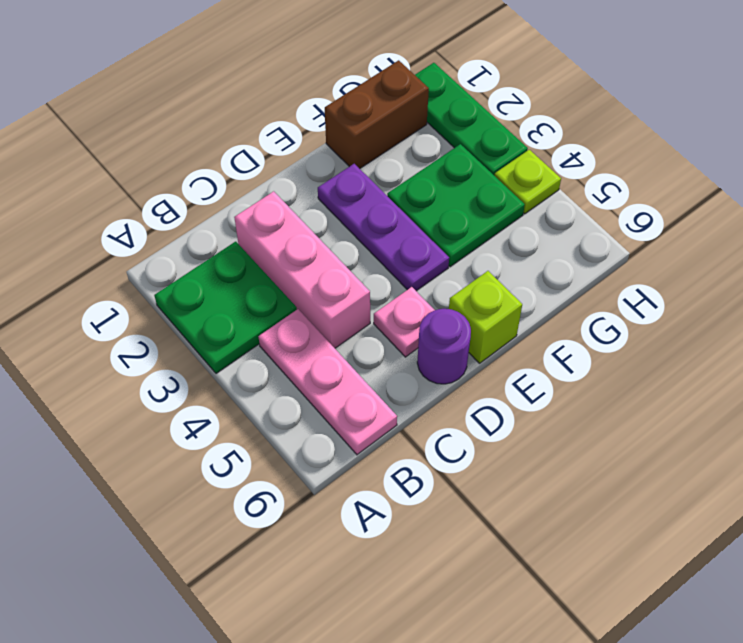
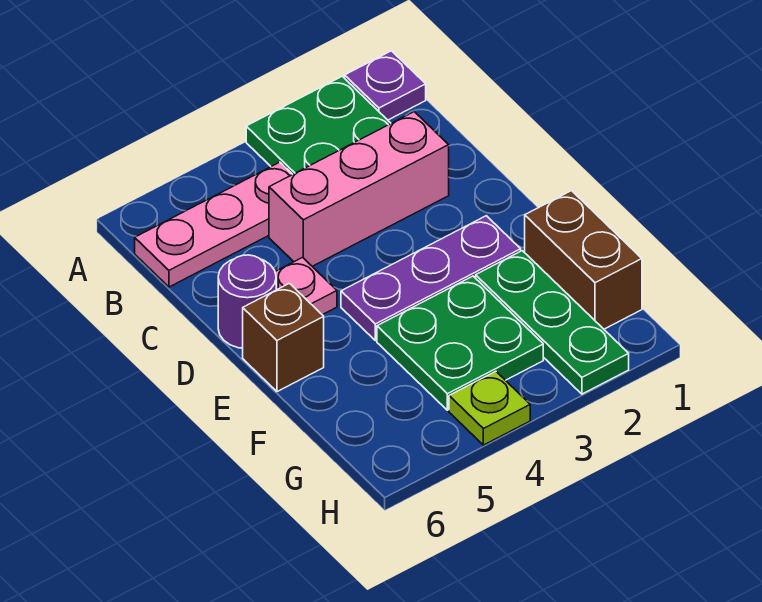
none -> purple plate A1 level 1
lime brick E6 level 1 -> brown brick E6 level 1
green plate H1:H3 level 1 -> green plate F2:H2 level 1

